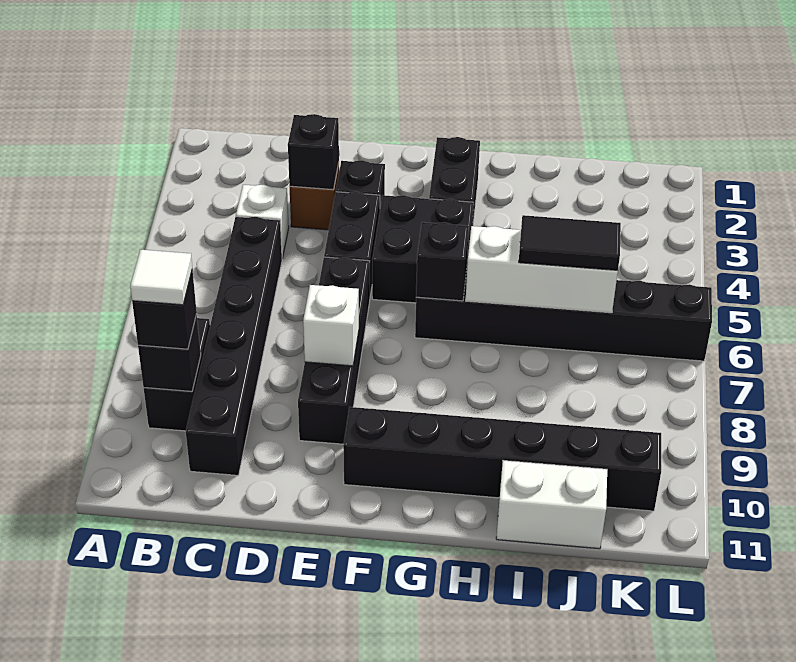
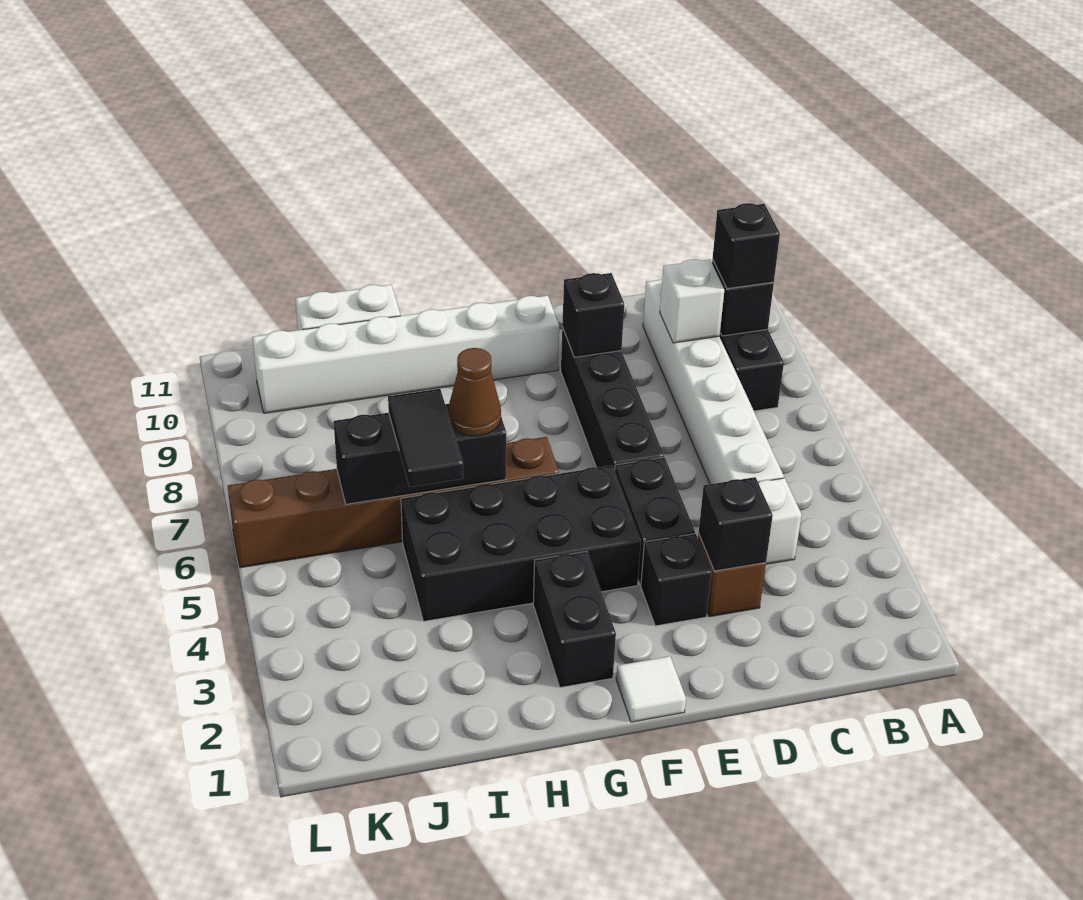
white tile B9 level 4 -> white tile F1 level 1
black brick C5:C10 level 1 -> white brick C5:C10 level 1
white brick E8 level 2 -> white brick C9 level 2
black brick F4:G5 level 1 -> black brick F4:I5 level 1
black brick F10:K10 level 1 -> white brick F10:K10 level 1
black brick G6:L6 level 1 -> brown brick G6:L6 level 1
black brick G6 level 2 -> black brick E9 level 2
white brick H6:J6 level 2 -> black brick H6:J6 level 2
none -> brown cone H6 level 3
black tile I6:J6 level 3 -> black tile I5:I6 level 3

